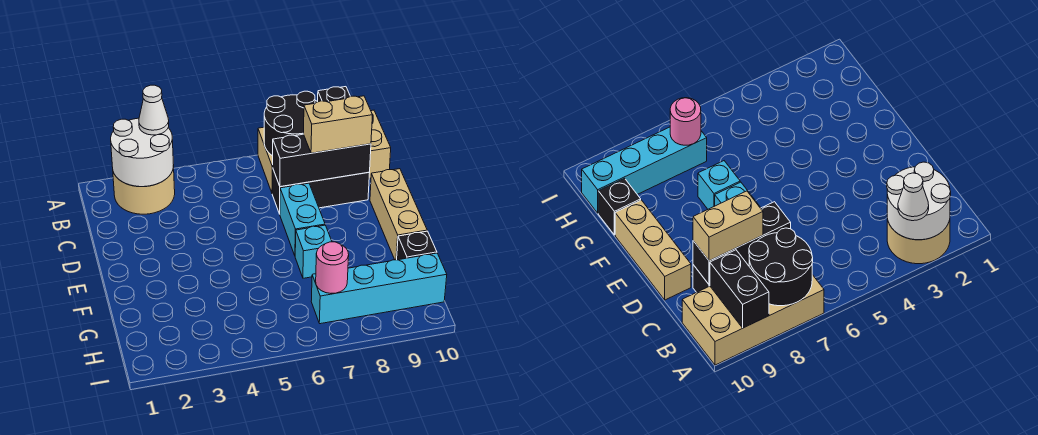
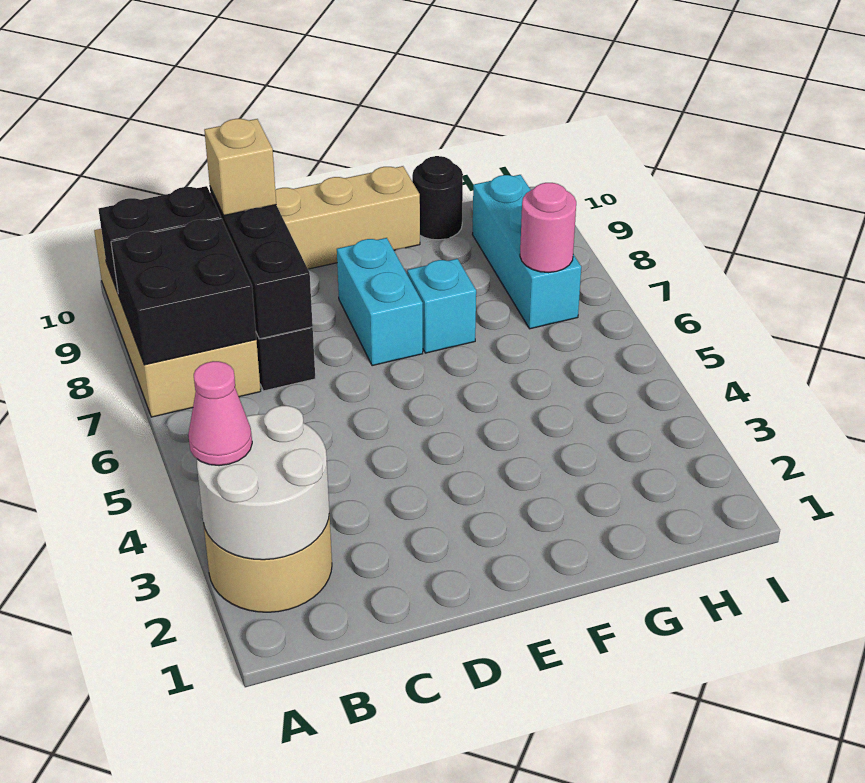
white cone A3 level 3 -> pink cone A3 level 3
black round brick A7:B8 level 2 -> black brick A7:B8 level 2
tan brick C8:C9 level 3 -> tan brick C9 level 3
cyan brick D7:E7 level 1 -> cyan brick E7:E8 level 1
black brick G10 level 1 -> black round brick G10 level 1
cyan brick H7:H10 level 1 -> cyan brick H7:H9 level 1

